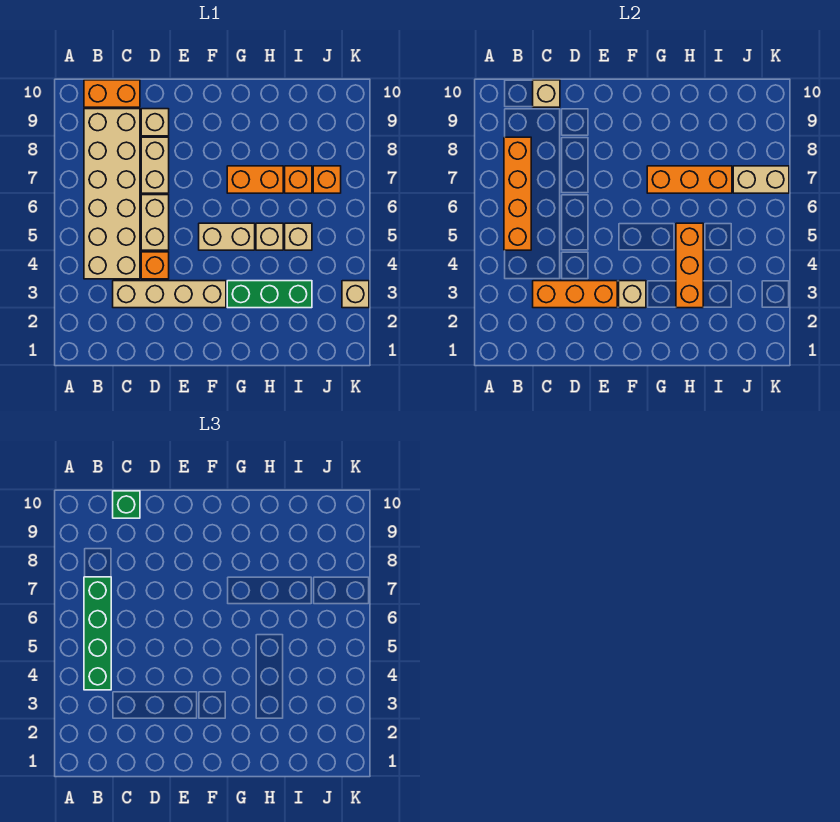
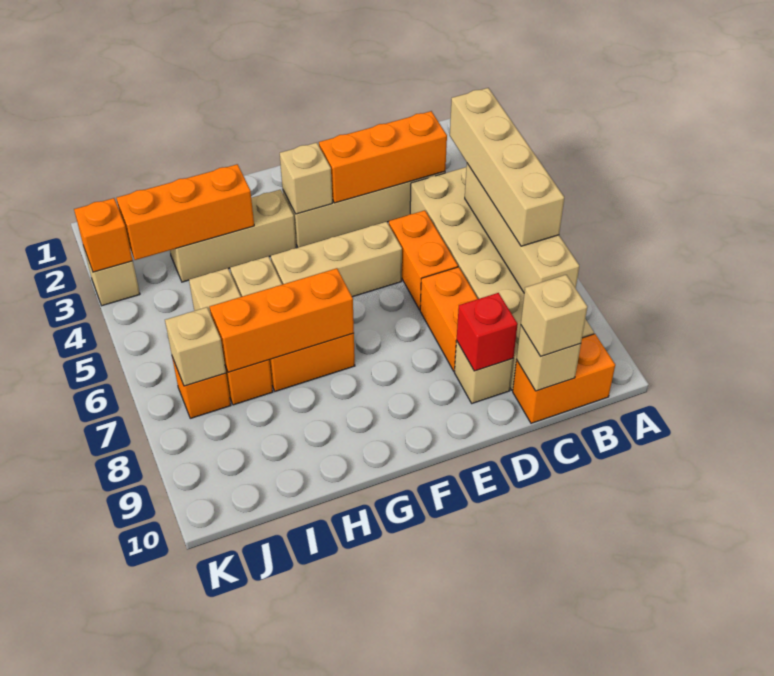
green brick B4:B7 level 3 -> tan brick B4:B7 level 3
orange brick B5:B8 level 2 -> tan brick B5:B8 level 2
green brick C10 level 3 -> tan brick C10 level 3
orange brick D4 level 1 -> orange brick K3 level 2
tan brick D5:D6 level 1 -> orange brick D5:D6 level 1
tan brick D7:D8 level 1 -> orange brick D7:D8 level 1
none -> red brick D9 level 2
tan brick F5:G5 level 1 -> tan brick E5:G5 level 1
green brick G3:I3 level 1 -> tan brick G3:I3 level 1
orange brick H3:H5 level 2 -> orange brick H3:J3 level 2
tan brick J7:K7 level 2 -> tan brick J7 level 2

